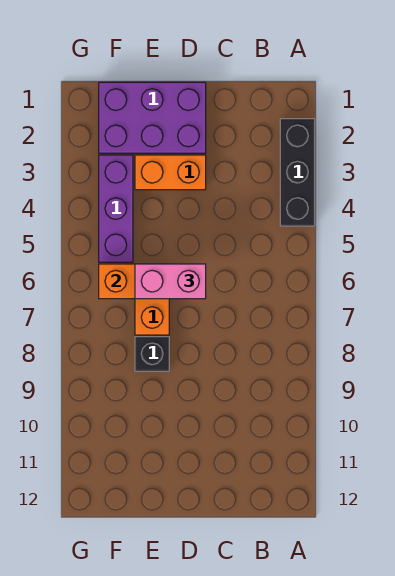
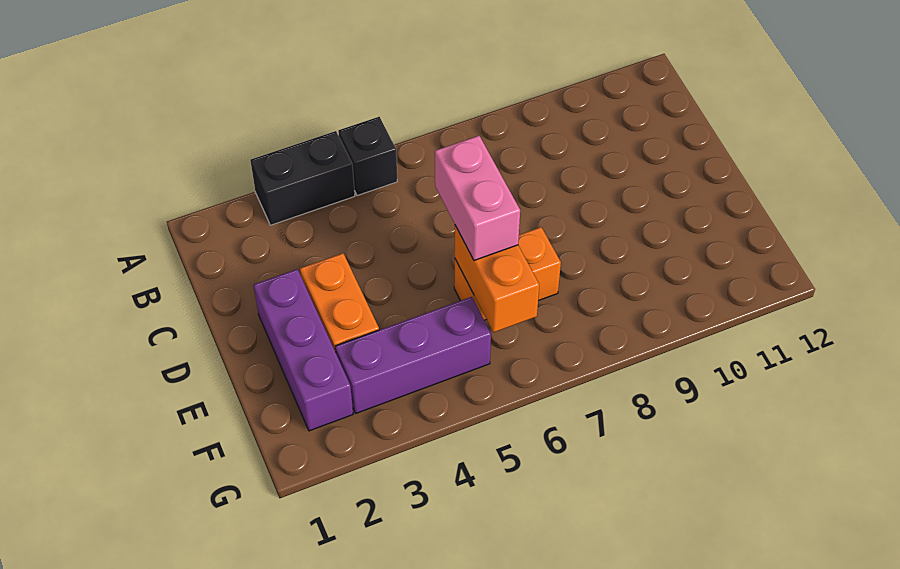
black brick A2:A4 level 1 -> black brick A3:A4 level 1
purple brick D1:F2 level 1 -> purple brick D2:F2 level 1
black brick E8 level 1 -> black brick A5 level 1

